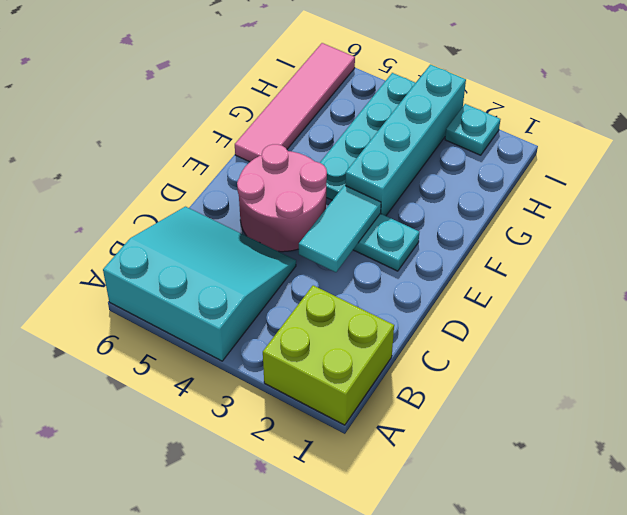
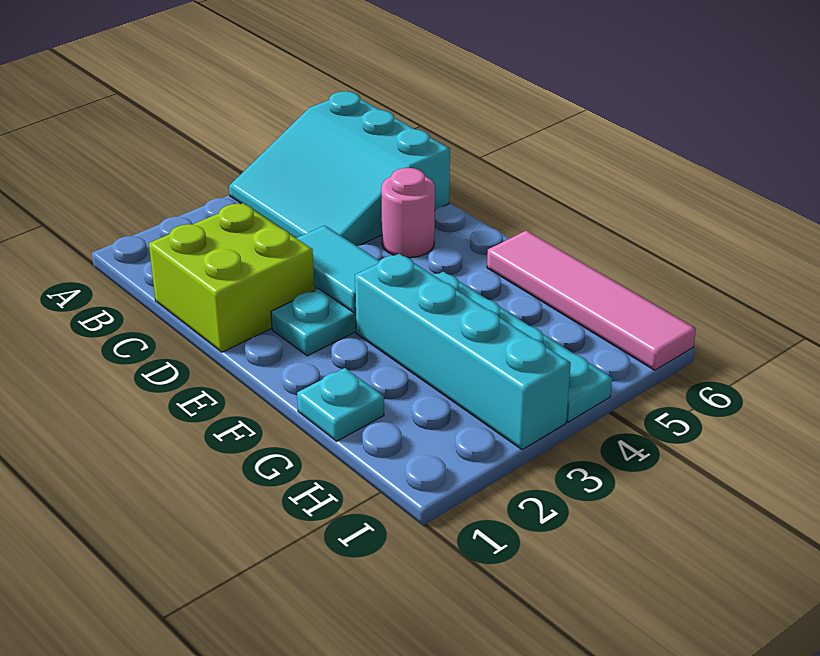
lime brick A1:B2 level 1 -> lime brick C1:D2 level 1
cyan slope A4:C6 level 1 top A -> cyan slope A4:C6 level 1 top 6
pink round brick D4:E5 level 1 -> pink round brick D5 level 1
cyan plate I2 level 1 -> cyan plate G1 level 1

